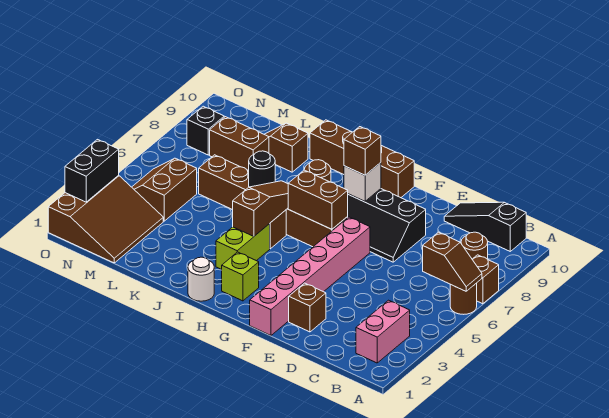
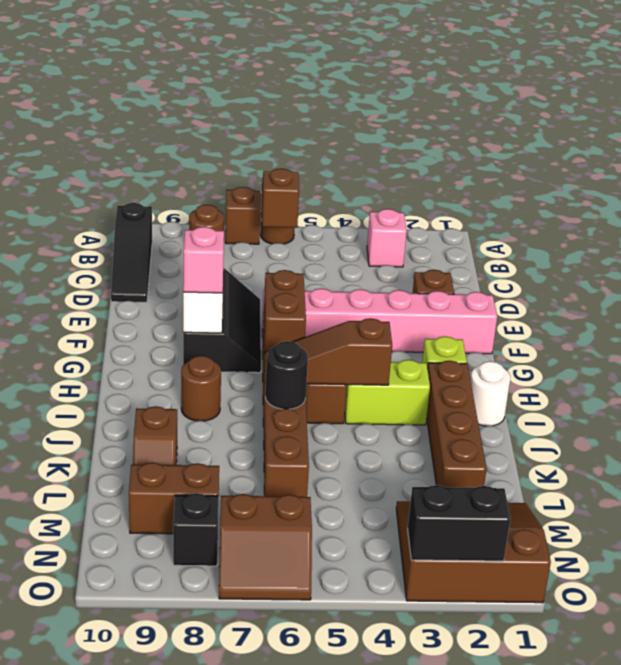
pink brick B2:B3 level 1 -> pink brick B3 level 1
brown brick G8 level 3 -> pink brick G8 level 3
brown brick G10:J10 level 1 -> brown brick I2:L2 level 1
brown brick L8:M8 level 1 -> brown brick M8:M9 level 1
brown slope M4:N5 level 1 top M -> brown slope N6:O7 level 1 top N

